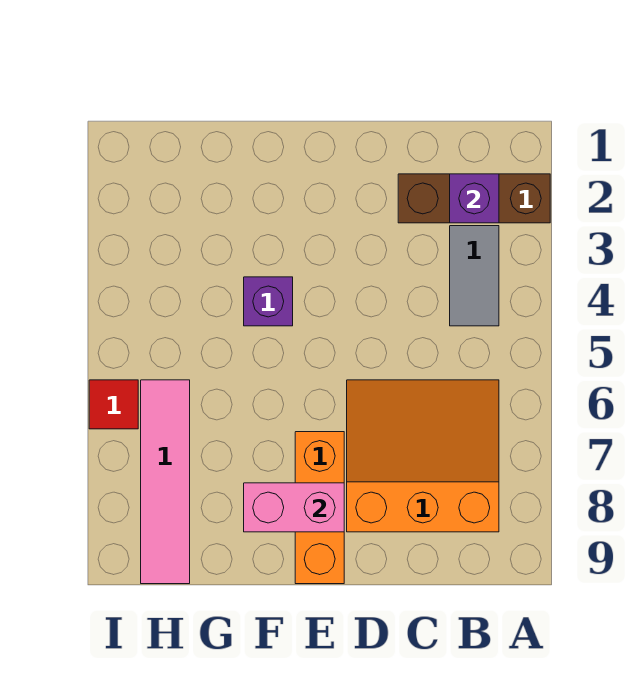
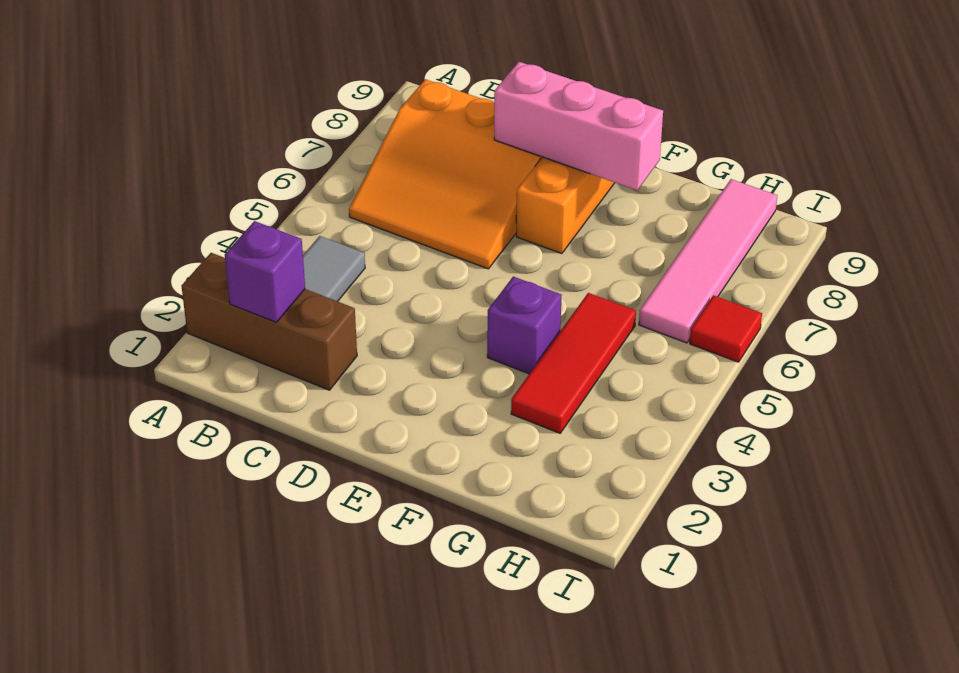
pink brick E8:F8 level 2 -> pink brick D8:F8 level 2
none -> red tile G3:G5 level 1

